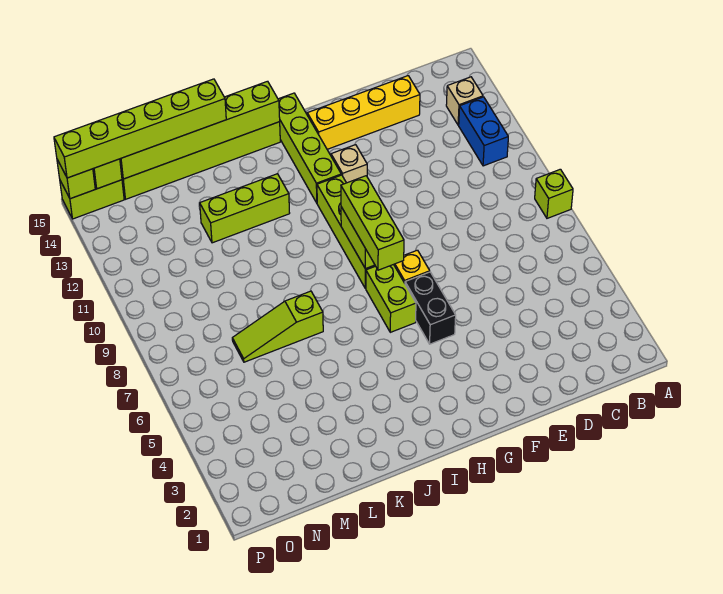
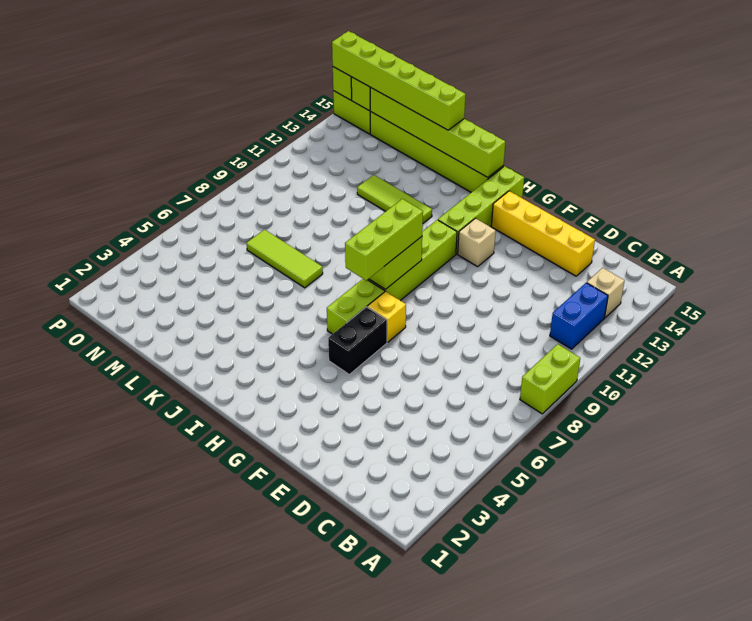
lime brick A8 level 1 -> lime brick A8:A9 level 1
lime brick J12:L12 level 1 -> lime tile J12:L12 level 1
lime slope K7:M7 level 1 top K -> lime tile K7:M7 level 1

